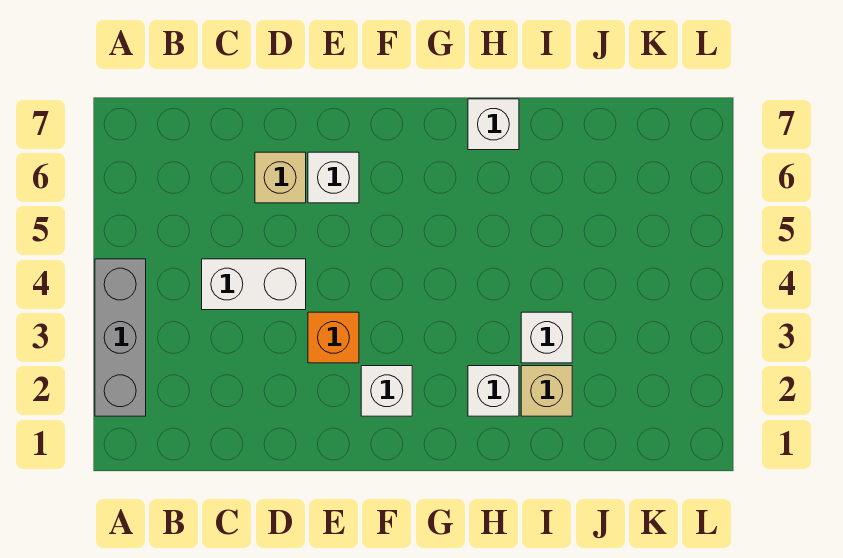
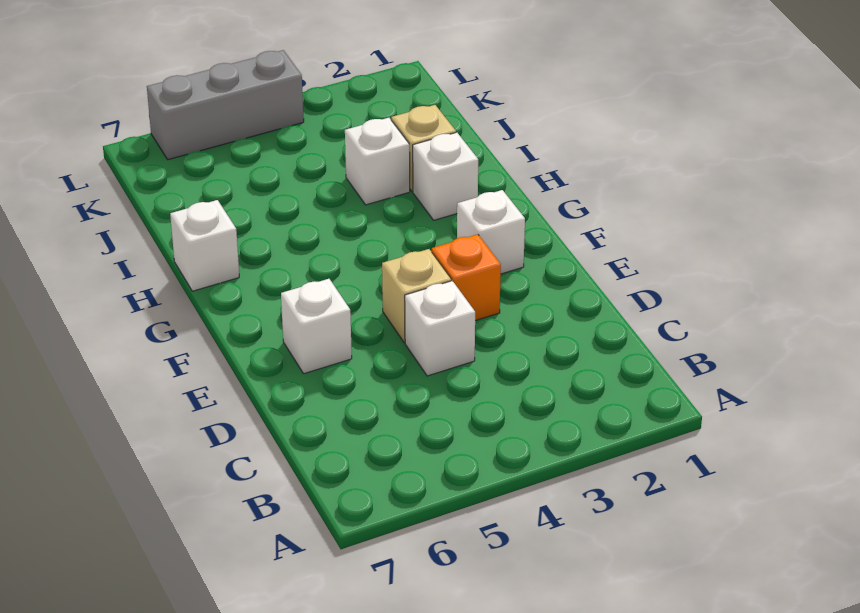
grey brick A2:A4 level 1 -> grey brick L4:L6 level 1
white brick C4:D4 level 1 -> white brick D4 level 1
tan brick D6 level 1 -> tan brick E4 level 1

